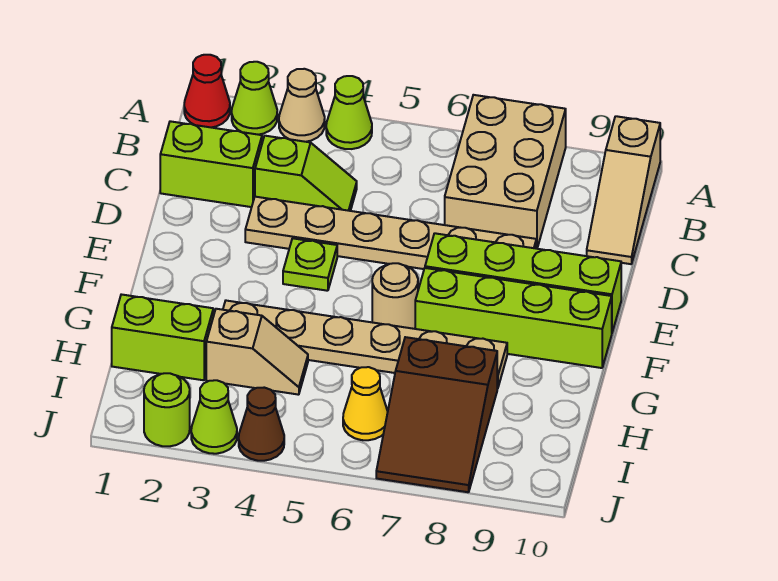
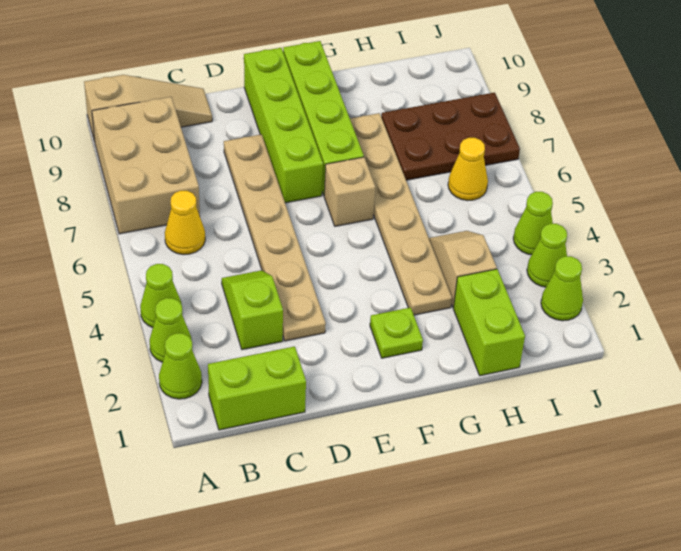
red cone A1 level 1 -> none
tan cone A3 level 1 -> lime cone A3 level 1
tan brick A7:C8 level 1 -> tan brick A7:B9 level 1
none -> yellow cone B6 level 1
lime brick C1:C2 level 1 -> lime brick B1:C1 level 1
lime plate E4 level 1 -> lime plate F2 level 1
tan round brick F6 level 1 -> tan brick F6 level 1
brown slope H7:J8 level 1 top H -> brown plate H7:J8 level 1
lime round brick J2 level 1 -> lime cone J2 level 1
brown cone J4 level 1 -> lime cone J4 level 1

